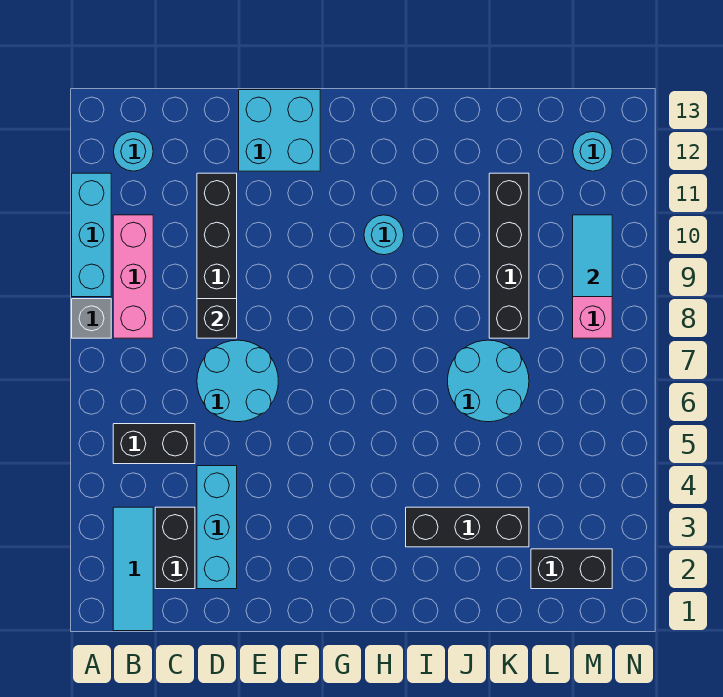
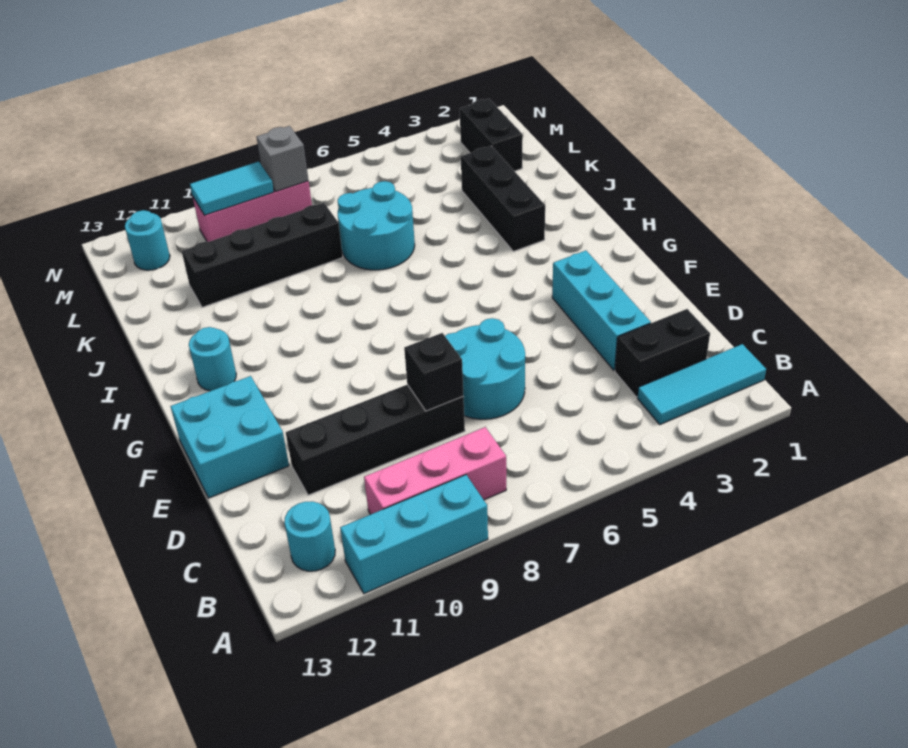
grey brick A8 level 1 -> grey brick M8 level 2
black brick B5:C5 level 1 -> none
cyan brick D2:D4 level 1 -> cyan brick D3:F3 level 1
cyan round brick H10 level 1 -> cyan round brick H12 level 1

